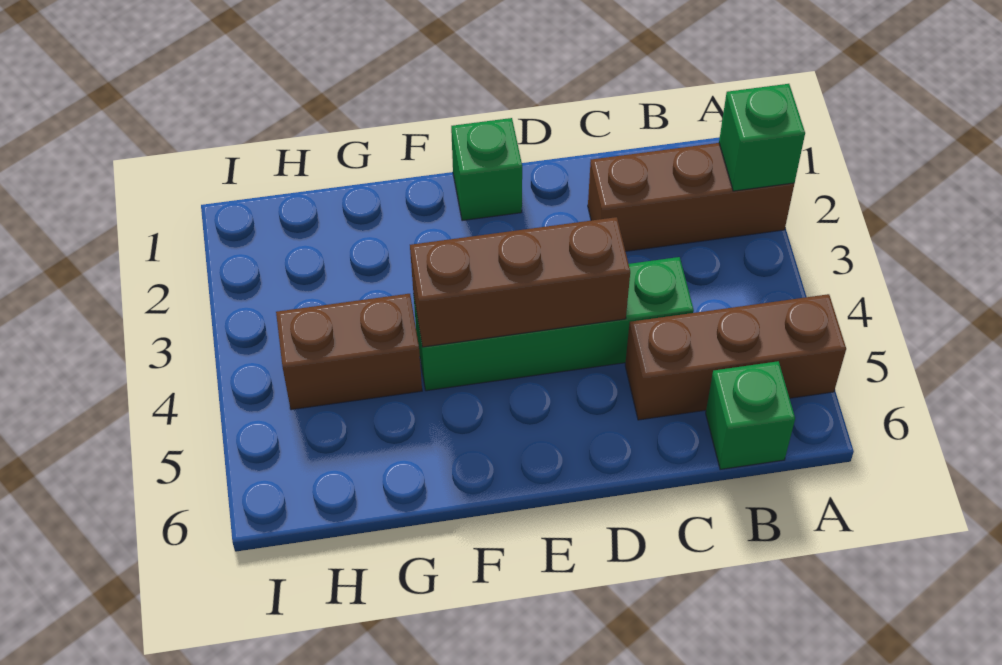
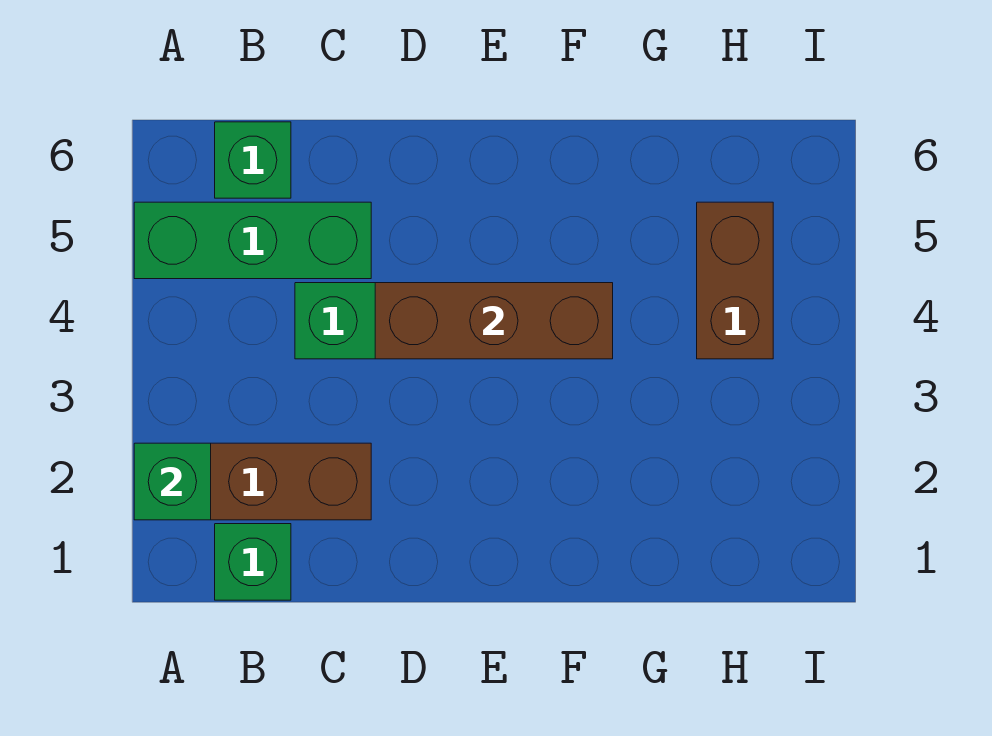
brown brick A5:C5 level 1 -> green brick A5:C5 level 1
green brick E1 level 1 -> green brick B1 level 1
brown brick G4:H4 level 1 -> brown brick H4:H5 level 1

